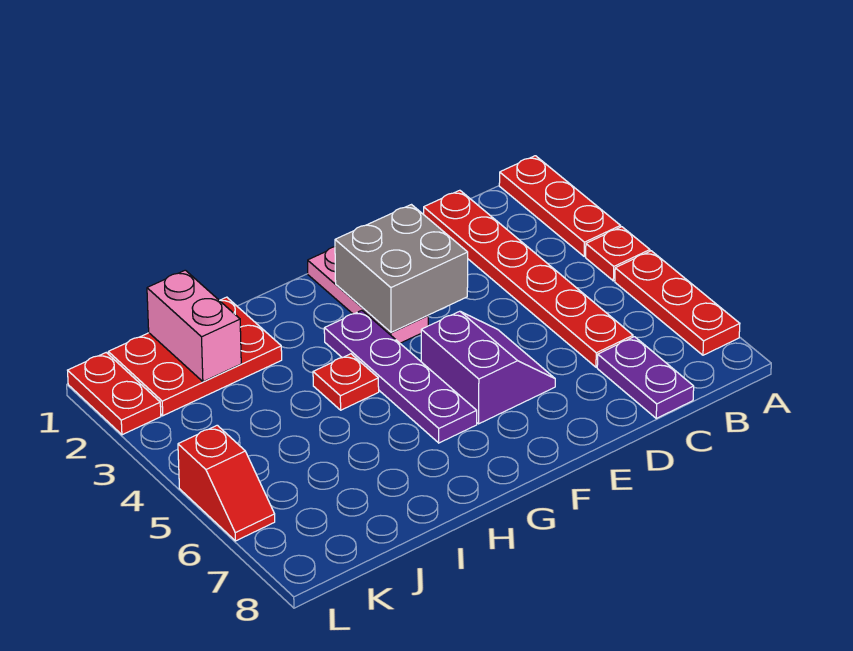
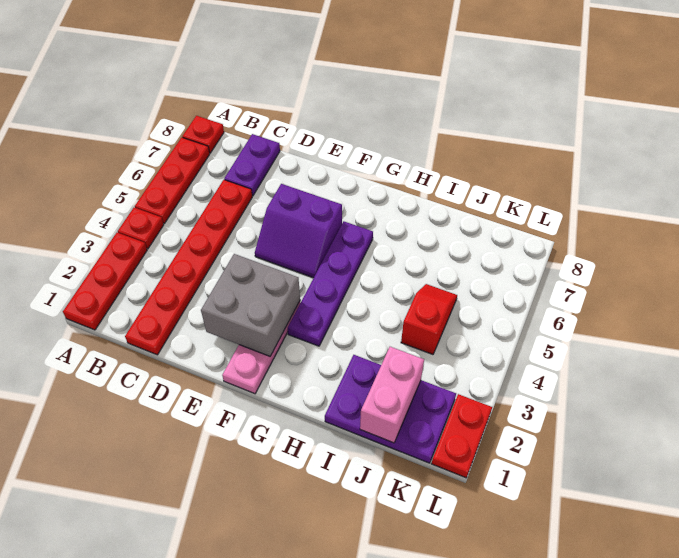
purple slope E5:F6 level 1 top F -> purple slope E5:F6 level 1 top 6
red plate H4 level 1 -> red plate A8 level 1
red plate I1:K2 level 1 -> purple plate I1:K2 level 1
red slope L5:L6 level 1 top 5 -> red slope J4:J5 level 1 top 4

